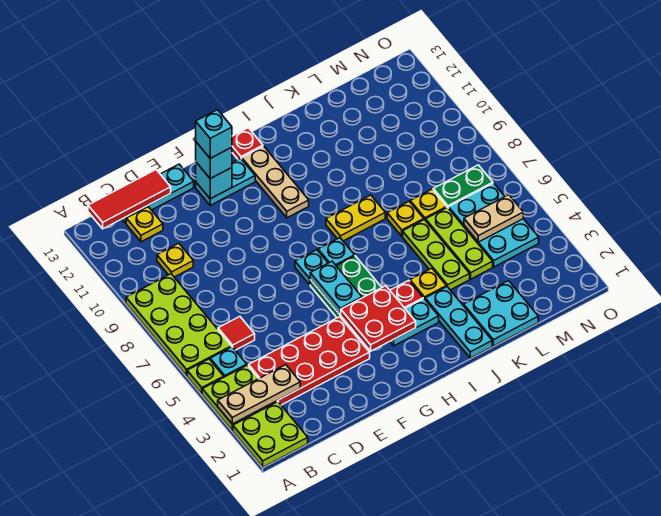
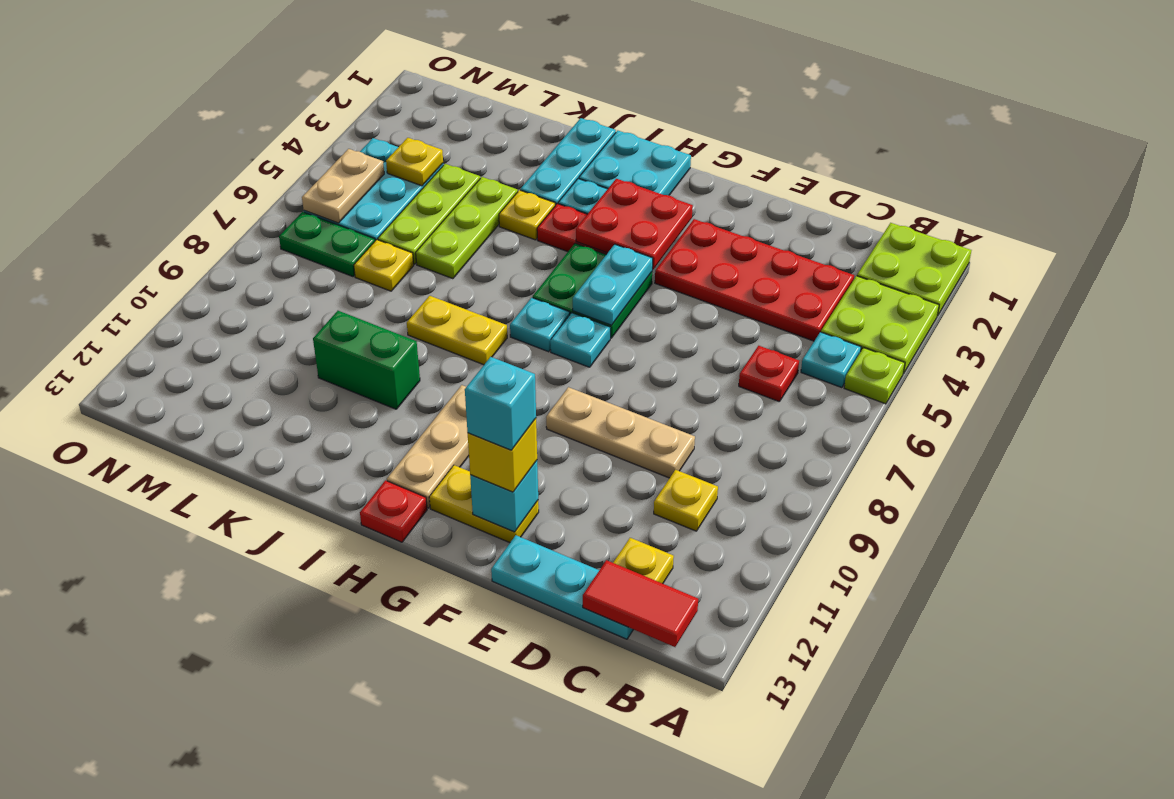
tan plate A3:C3 level 2 -> tan plate D9:F9 level 1
lime plate A6:B9 level 1 -> none
red tile B13:D13 level 2 -> red tile B13:C13 level 2
red tile C6 level 1 -> red plate C6 level 1
cyan plate F12:G12 level 1 -> yellow plate F12:G12 level 1
cyan brick F12 level 3 -> yellow brick F12 level 3
none -> green brick J10:K10 level 1
cyan plate K1:L2 level 1 -> cyan plate H1:I2 level 1
yellow plate K7 level 1 -> yellow plate M4 level 2
tan plate M5:N5 level 2 -> tan plate N5:N6 level 2

